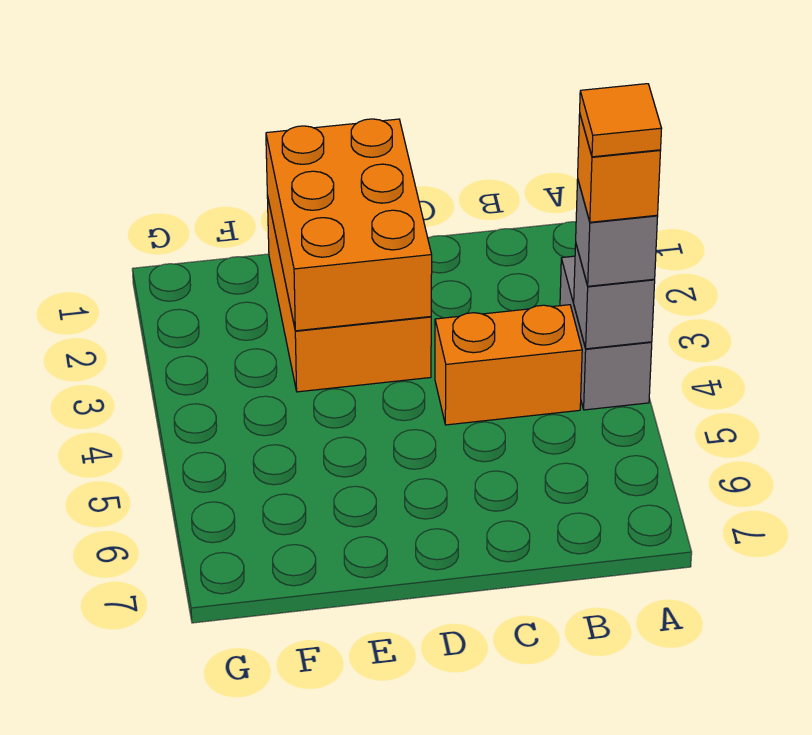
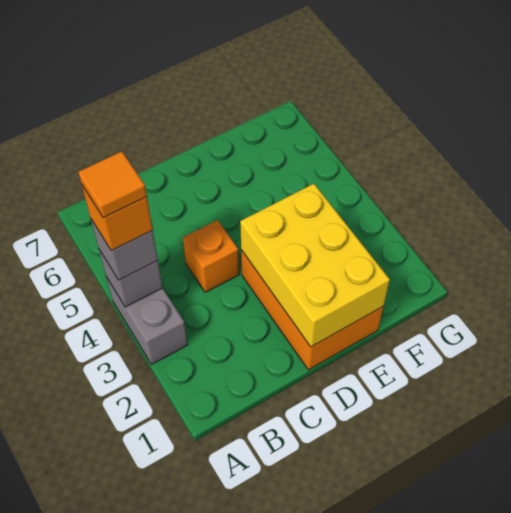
orange brick B4:C4 level 1 -> orange brick C4 level 1
orange brick D1:E3 level 2 -> yellow brick D1:E3 level 2

